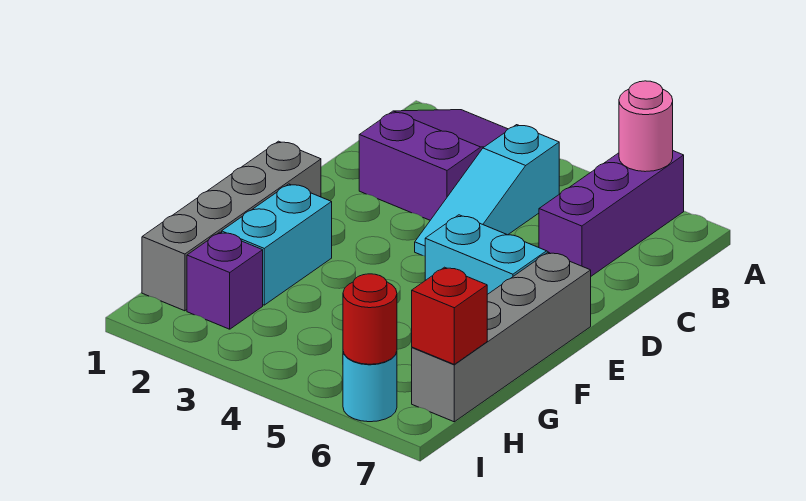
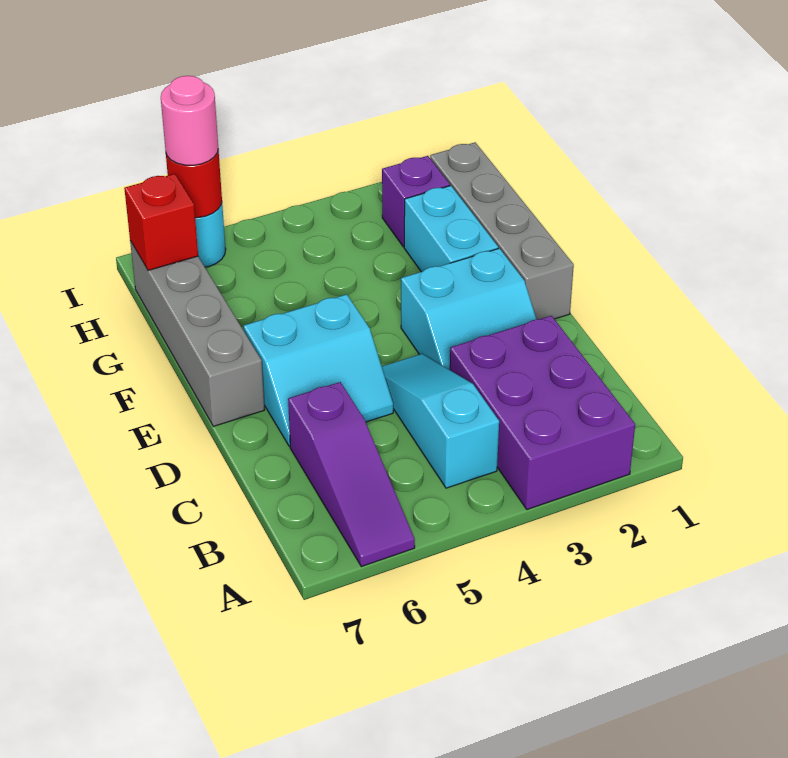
purple slope A2:C3 level 1 top C -> purple brick A2:C3 level 1
purple brick A6:C6 level 1 -> purple slope A6:C6 level 1 top C
pink round brick A6 level 2 -> pink round brick I6 level 3
none -> cyan slope D2:E3 level 1 top E

